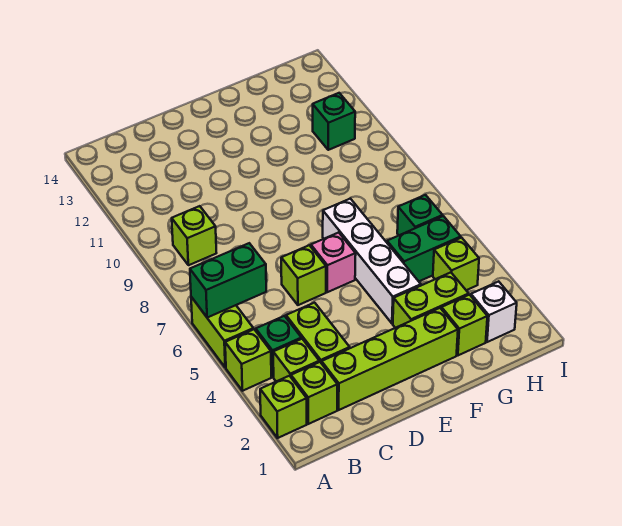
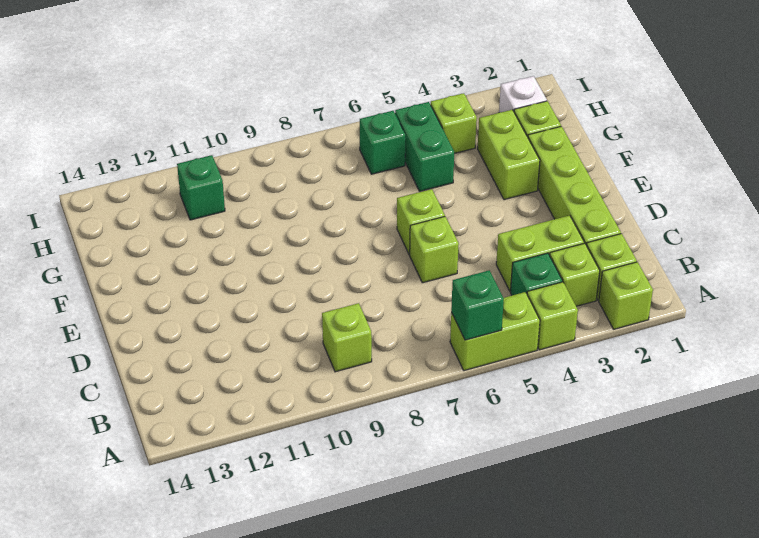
green brick A6:B6 level 2 -> green brick A6 level 2
pink brick E6 level 1 -> lime brick E6 level 1
white brick F4:F7 level 1 -> none

